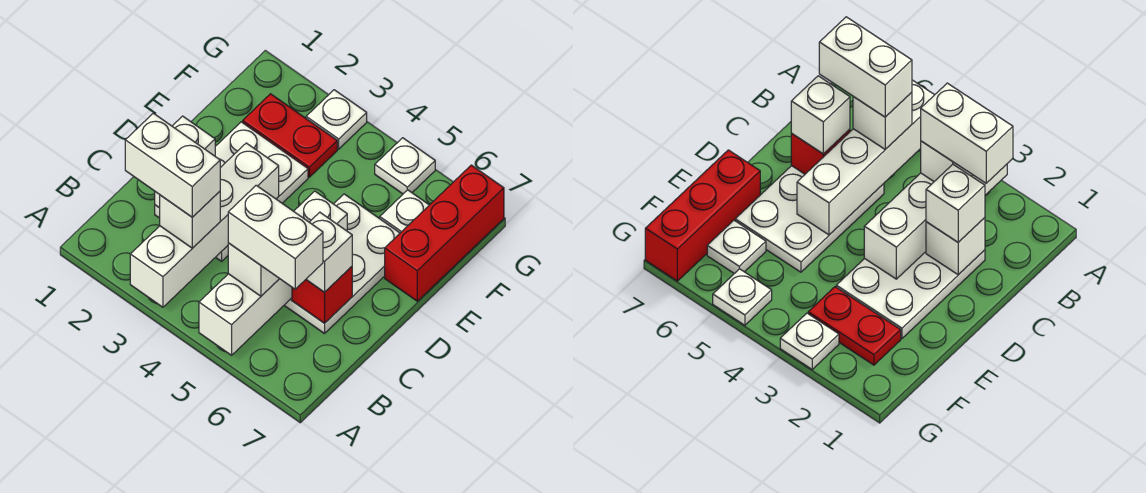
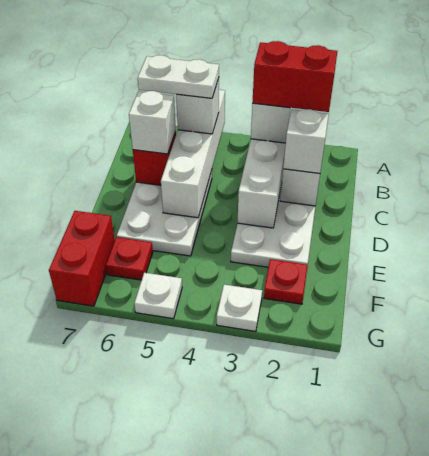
white brick B2:B3 level 4 -> red brick B2:B3 level 4
white brick B5:B6 level 4 -> white plate B5:B6 level 4
red brick E7:G7 level 1 -> red brick F7:G7 level 1
red plate F2:F3 level 1 -> red plate F2 level 1
white plate F6 level 1 -> red plate F6 level 1

